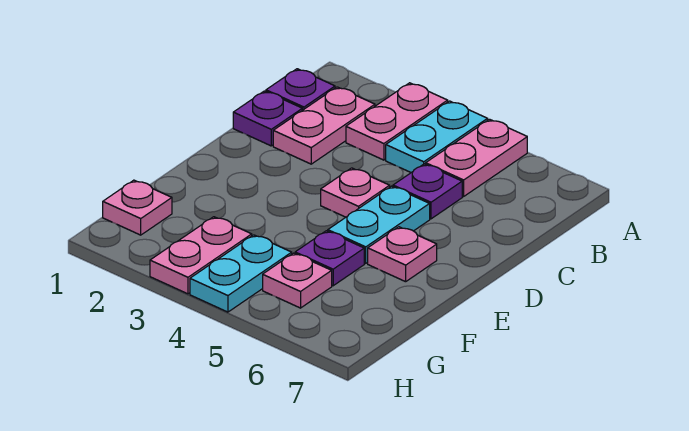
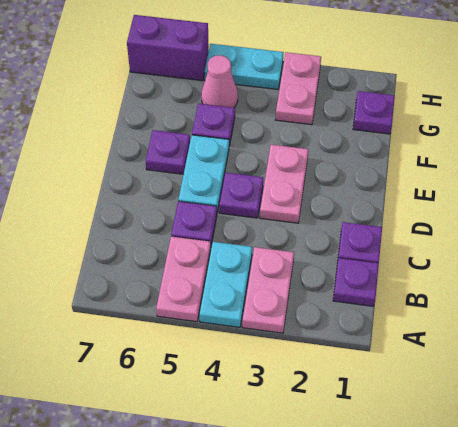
pink plate B2:C2 level 1 -> pink plate D3:E3 level 1
pink plate D4 level 1 -> purple plate D4 level 1
pink plate E6 level 1 -> purple plate E6 level 1
pink plate G1 level 1 -> purple plate G1 level 1
cyan plate G4:H4 level 1 -> cyan plate H4:H5 level 1
pink plate G5 level 1 -> pink cone G5 level 1
none -> purple brick H6:H7 level 1

